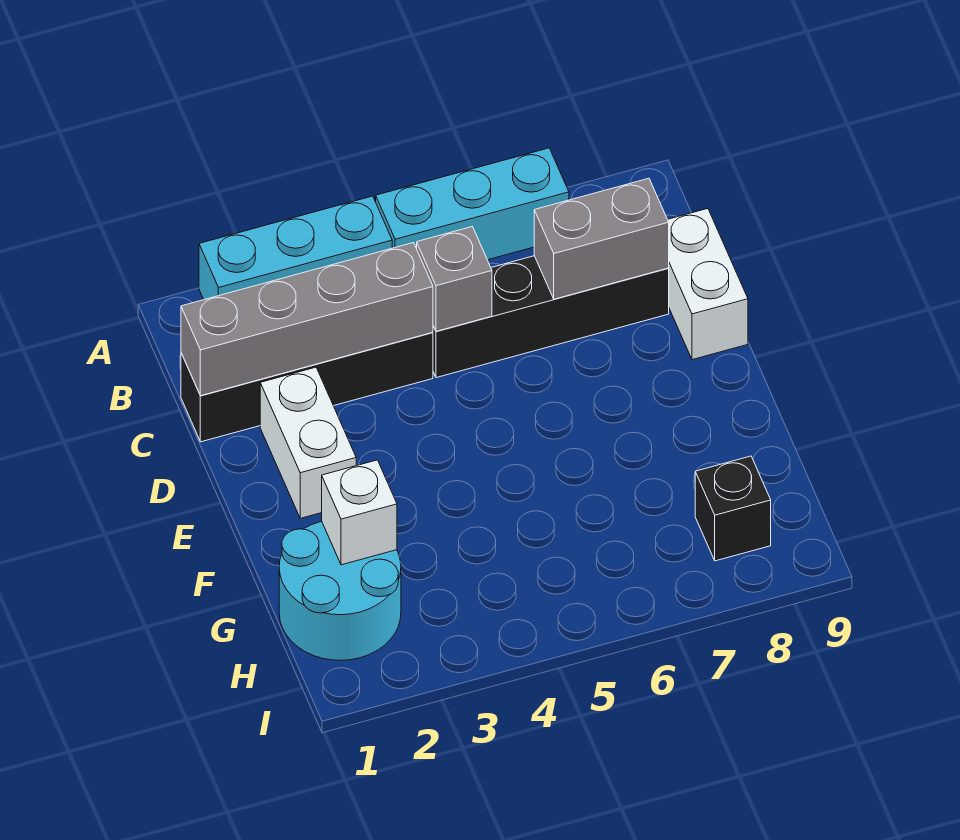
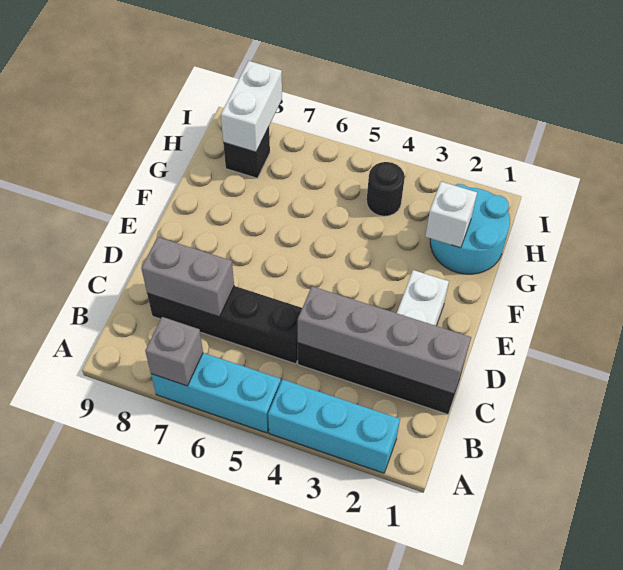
grey brick C5 level 2 -> grey brick A7 level 2
white brick C9:D9 level 1 -> white brick H8:I8 level 2
none -> black round brick H4 level 1

